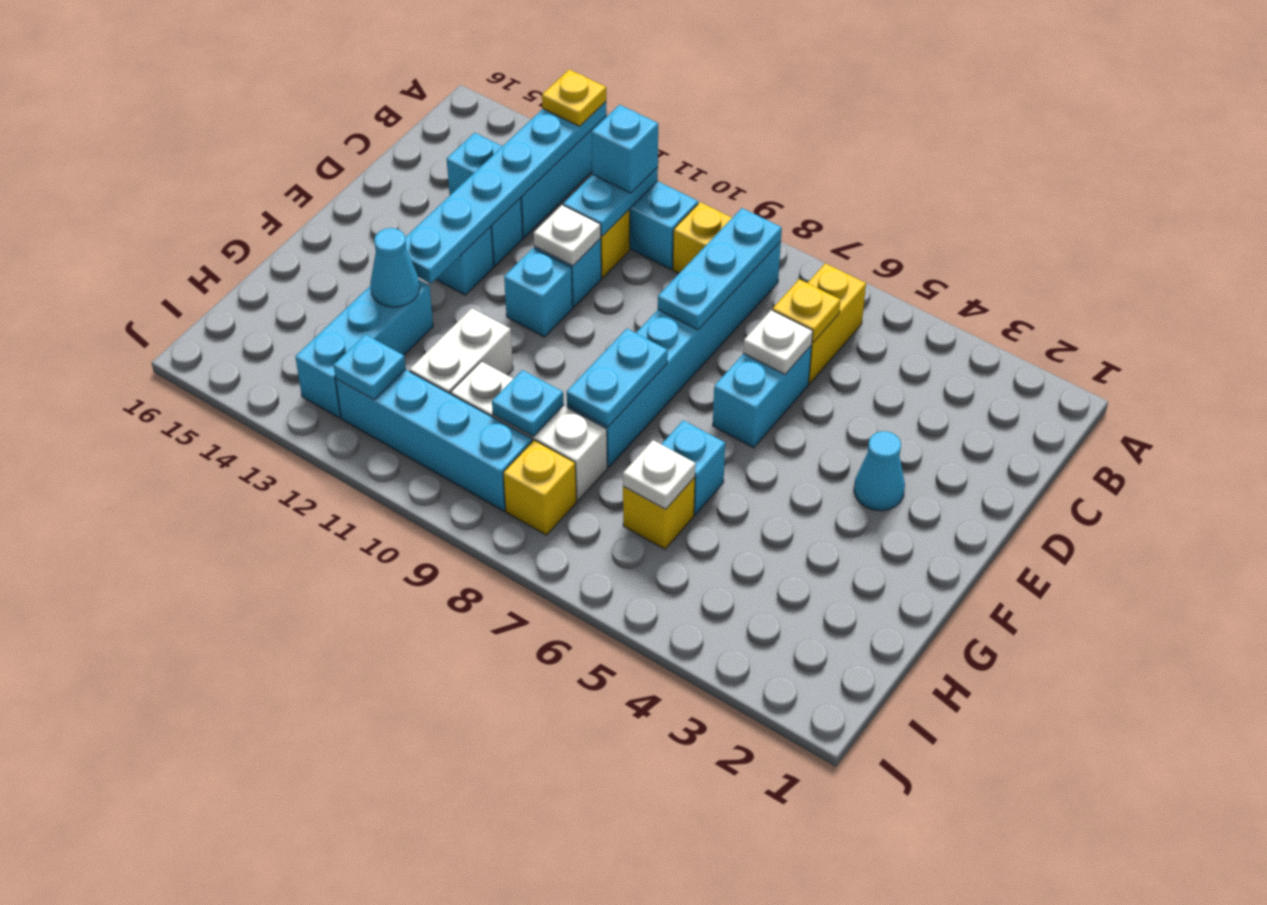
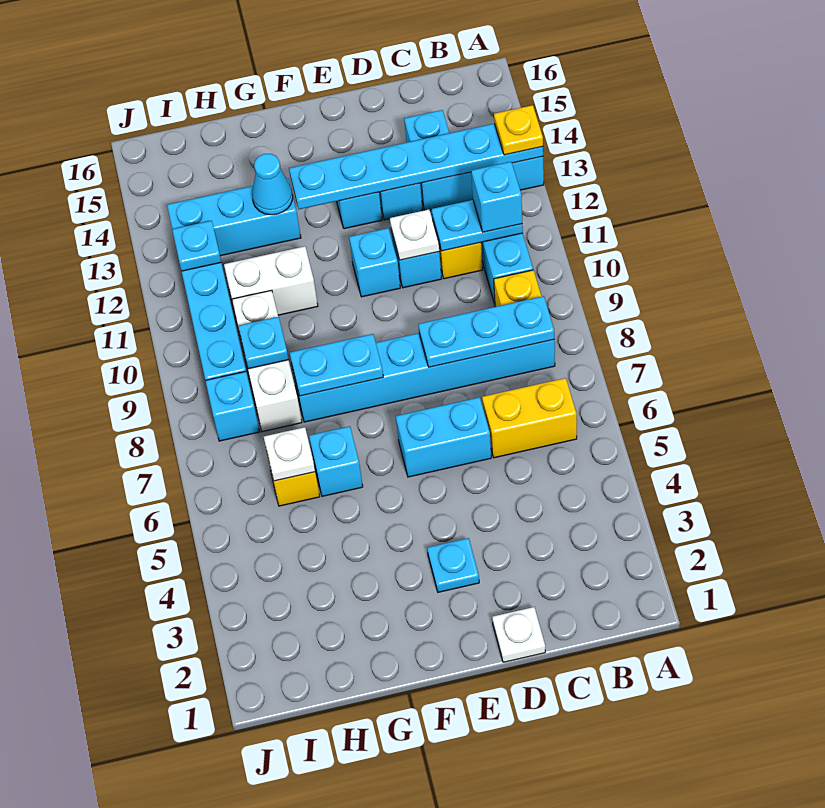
yellow plate C6 level 2 -> none
white plate D6 level 2 -> white plate D1 level 1
cyan cone E3 level 1 -> cyan plate E3 level 1
yellow brick I8 level 1 -> cyan brick I8 level 1

